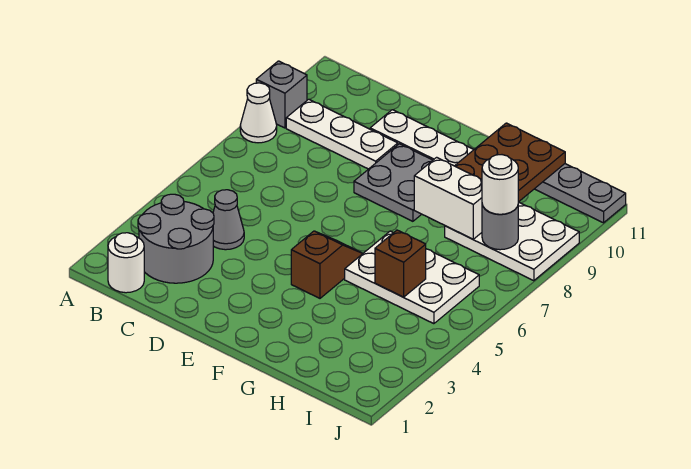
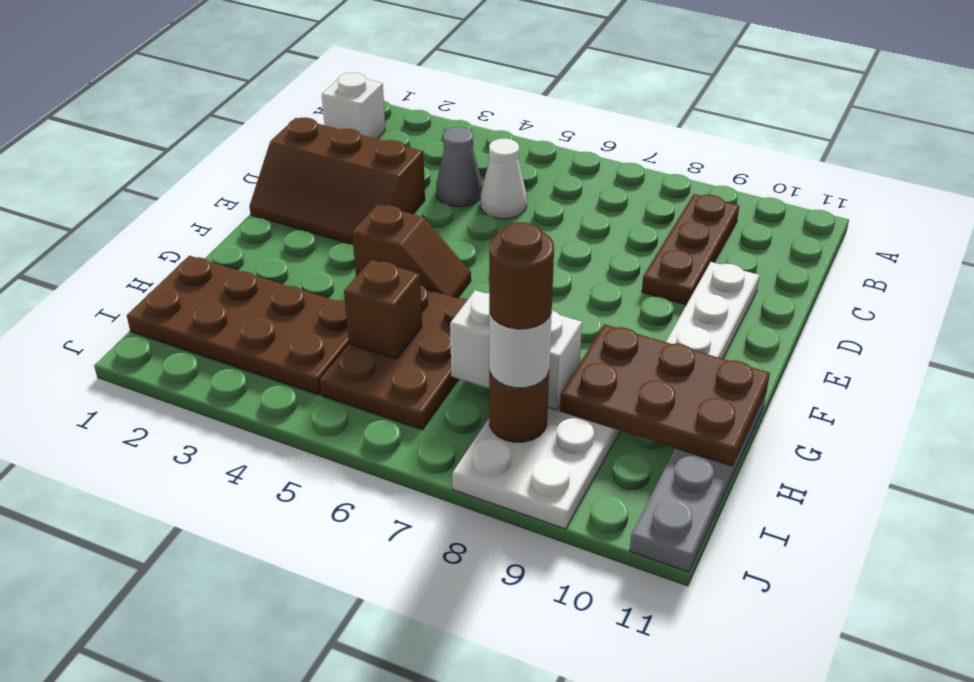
white cone A8 level 1 -> white cone C5 level 1
grey brick A9 level 1 -> none
white round brick B1 level 1 -> white brick B1 level 1
grey round brick B2:C3 level 1 -> none
white plate B9:D9 level 1 -> brown plate B9:D9 level 1
none -> brown slope D1:E3 level 1 top D
grey plate E8:F9 level 1 -> none
white plate G5:I6 level 1 -> brown plate G5:I6 level 1
white brick G8:H8 level 2 -> white brick H7:H8 level 2
none -> brown plate H1:I4 level 1
grey round brick I8 level 2 -> brown round brick I8 level 2
none -> brown round brick I8 level 4

